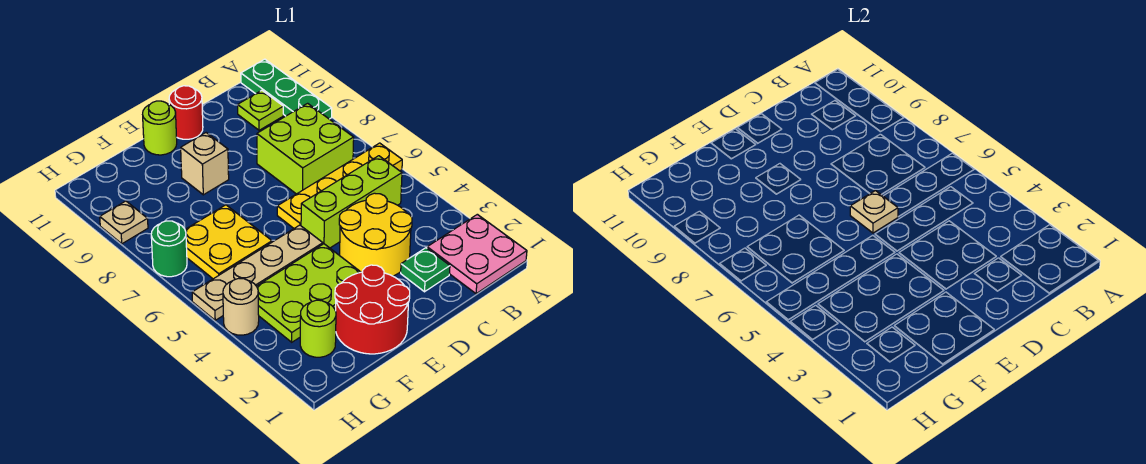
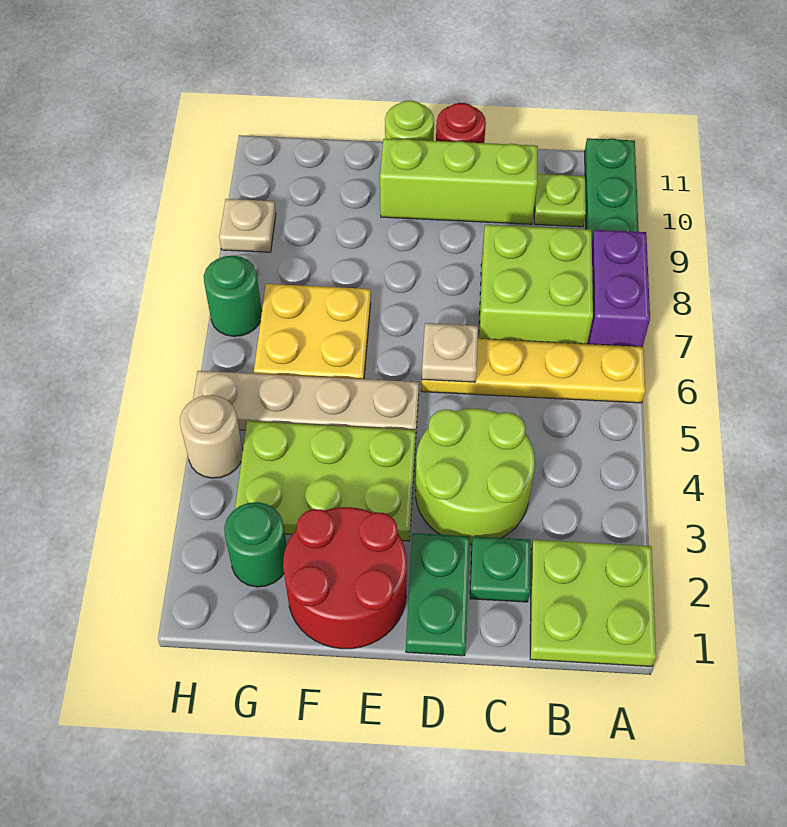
pink plate A1:B2 level 1 -> lime plate A1:B2 level 1
none -> purple brick A7:A8 level 1
lime brick B5:D5 level 1 -> lime brick C10:E10 level 1
yellow round brick C3:D4 level 1 -> lime round brick C3:D4 level 1
none -> green plate D1:D2 level 1
tan brick E9 level 1 -> none
lime round brick G2 level 1 -> green round brick G2 level 1

